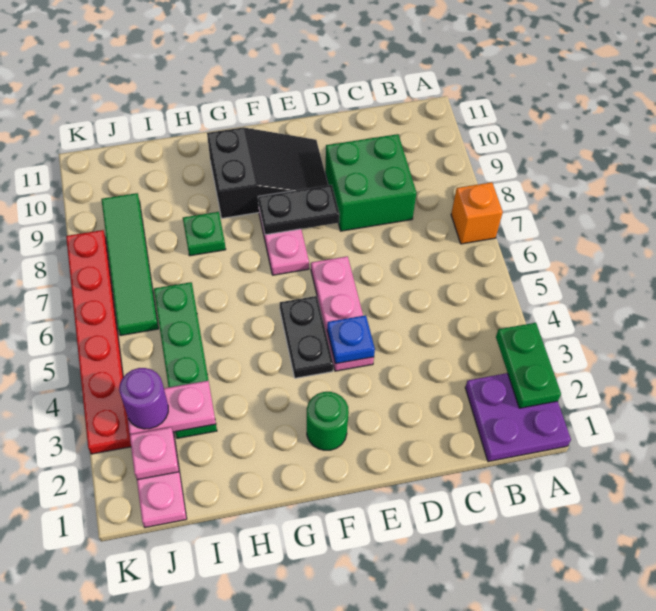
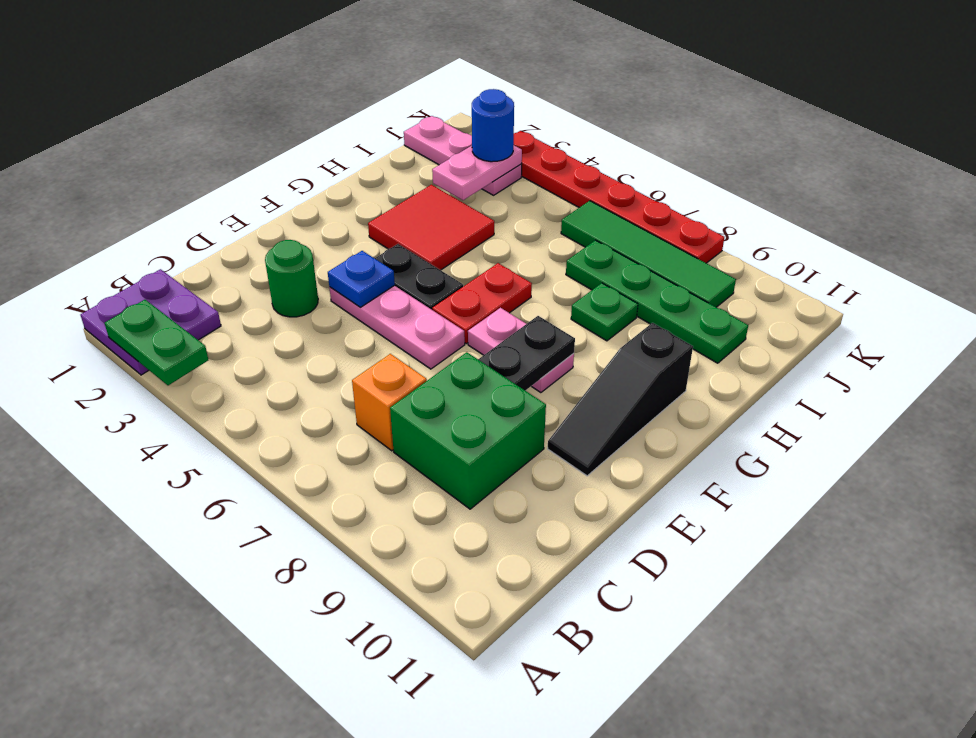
orange brick A7 level 1 -> orange brick C7 level 1
black slope E9:G10 level 1 top G -> black slope E10:G10 level 1 top G
green round brick F2 level 1 -> green round brick D3 level 1
none -> red plate F6:G6 level 1
none -> red tile G3:H4 level 1
green plate I3:I6 level 1 -> green plate I7:I10 level 1
pink plate J2 level 2 -> none
purple round brick J3 level 3 -> blue round brick J3 level 3

